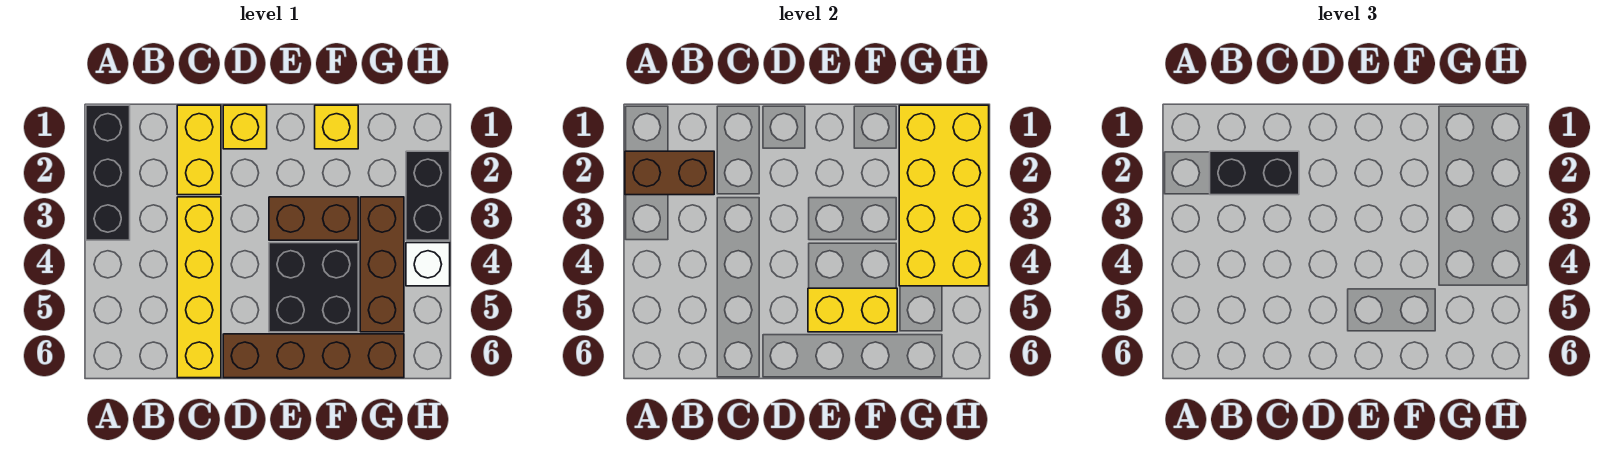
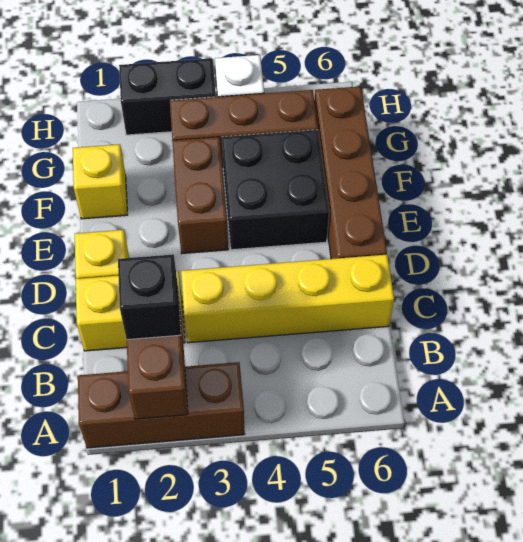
black brick A1:A3 level 1 -> brown brick A1:A3 level 1
black brick B2:C2 level 3 -> black brick B2 level 3
yellow brick E5:F5 level 2 -> none
yellow brick G1:H4 level 2 -> none

